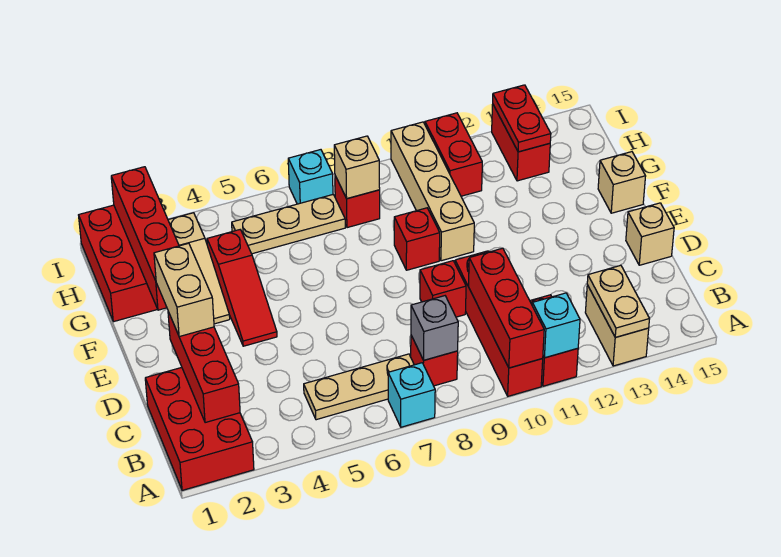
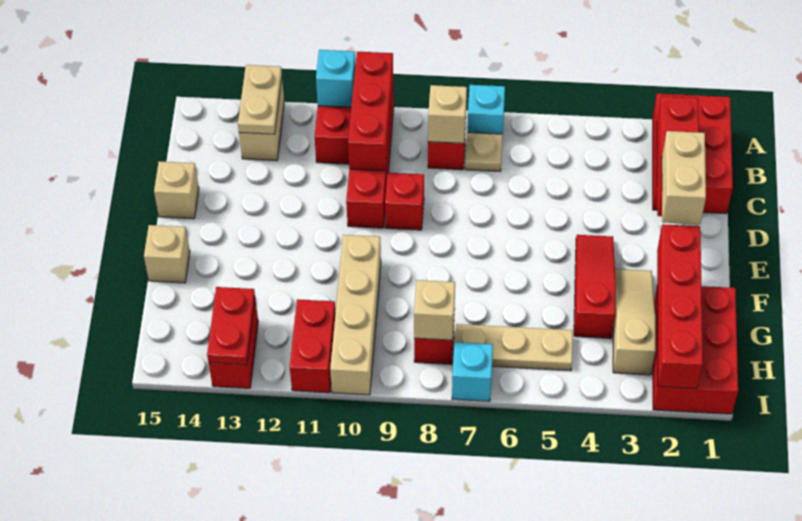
tan plate B5:B7 level 1 -> tan plate B7 level 1
grey brick B8 level 2 -> tan brick B8 level 2
red brick F9 level 1 -> none

